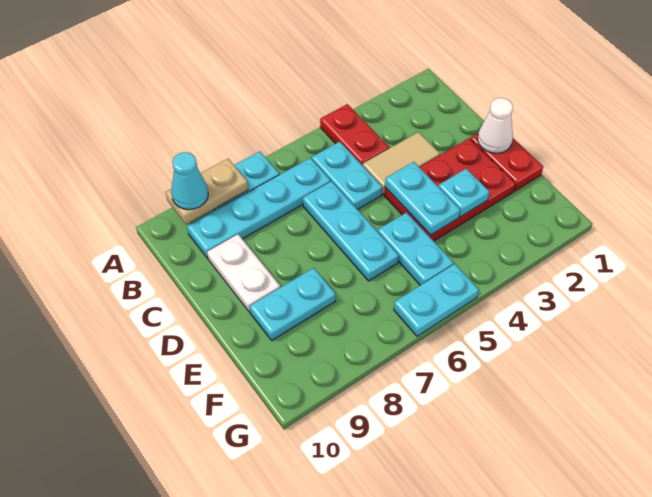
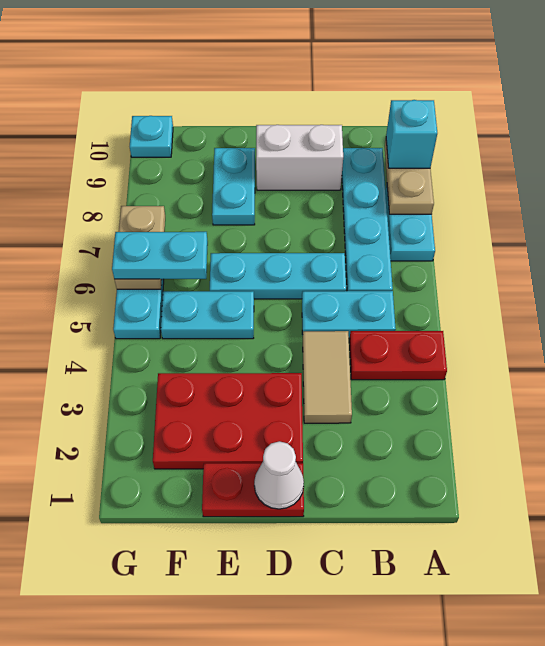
cyan cone A9 level 3 -> cyan brick A9 level 3
white plate C9:D9 level 1 -> white brick C9:D9 level 1
red plate D2:E4 level 1 -> red plate D2:F3 level 1
cyan plate D4:E4 level 2 -> cyan plate F6:G6 level 3
cyan plate E3 level 2 -> cyan plate G10 level 1
none -> tan plate G6:G7 level 2

